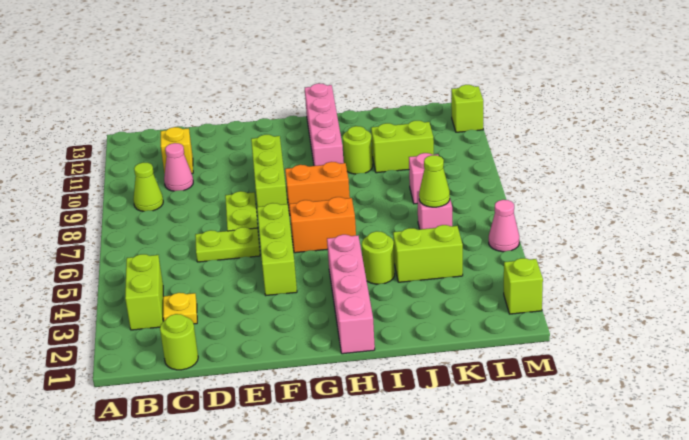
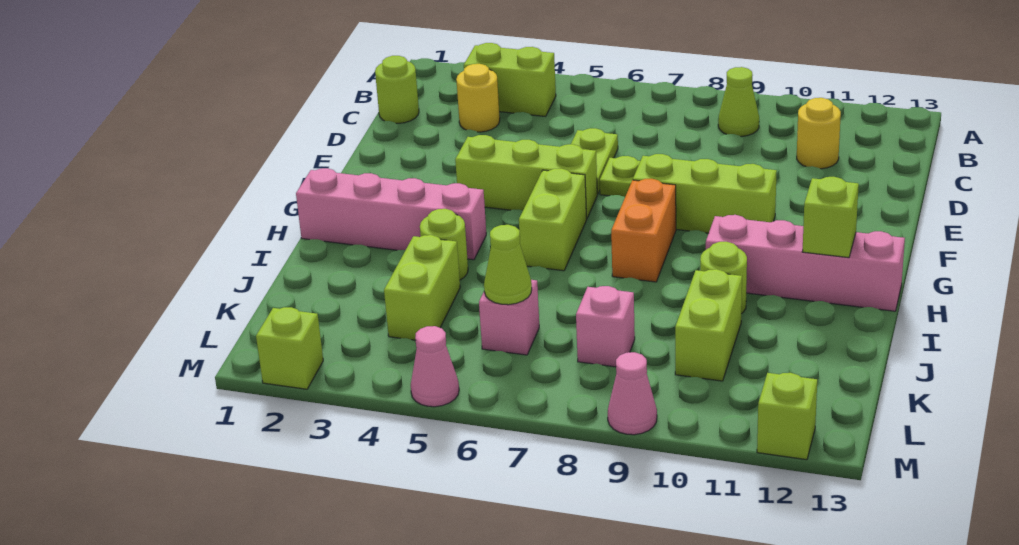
yellow plate C3 level 1 -> yellow round brick C3 level 1
pink cone C10 level 1 -> pink cone M9 level 1
yellow brick C11 level 1 -> yellow round brick C11 level 1
orange brick G6:H6 level 1 -> lime brick G6:H6 level 1
none -> lime brick H12 level 2

